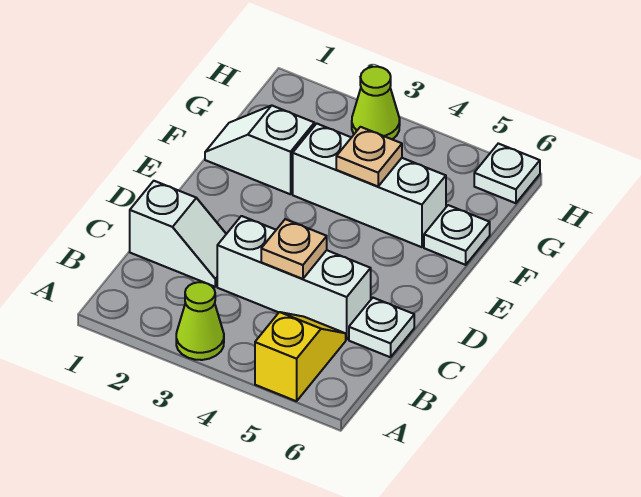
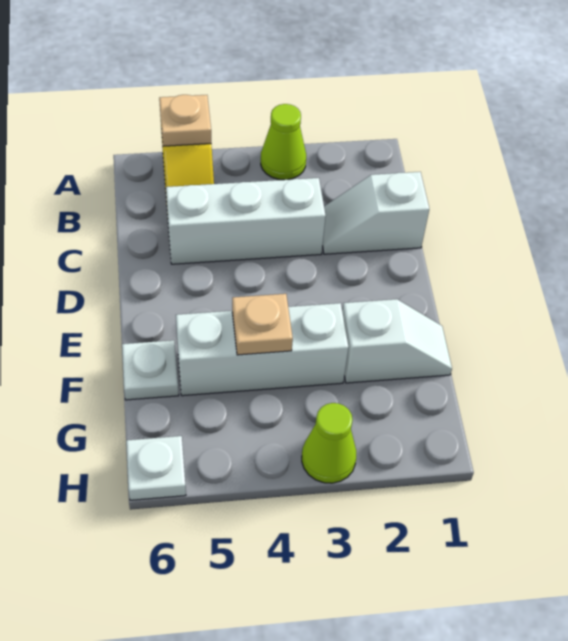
tan plate C4 level 2 -> tan plate A5 level 2
white plate C6 level 1 -> none

